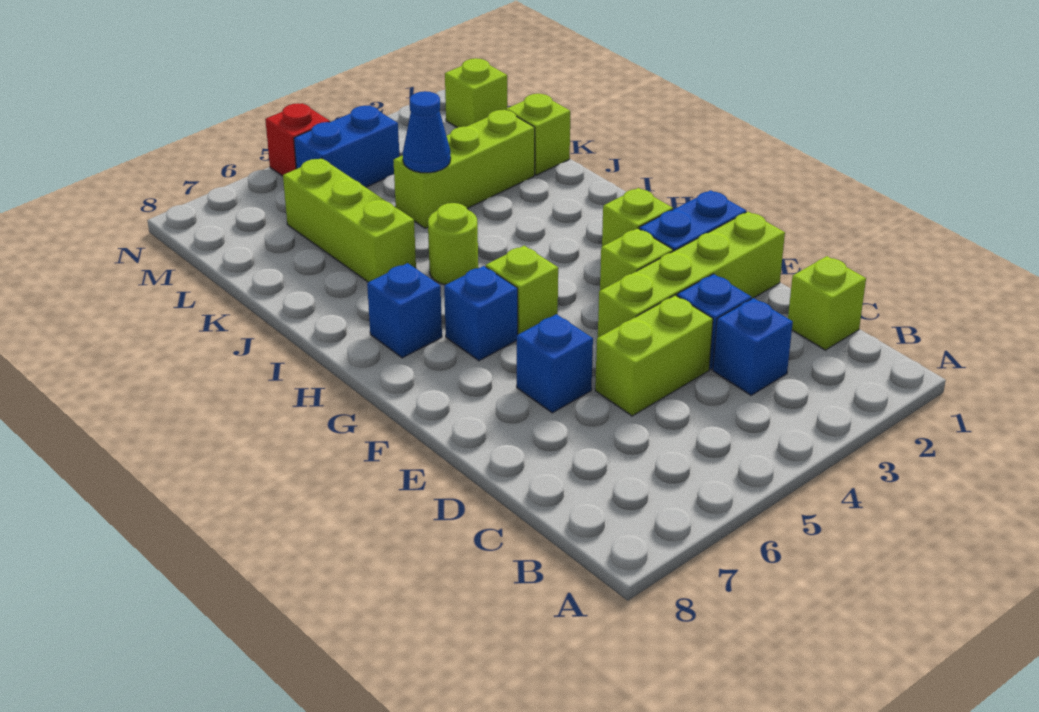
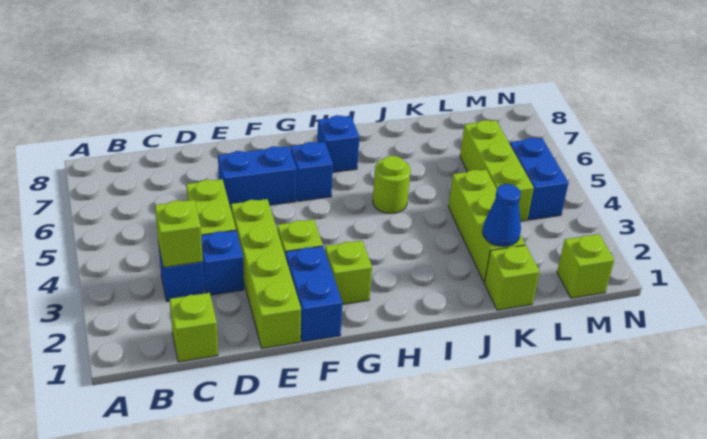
blue brick E6 level 1 -> blue brick E6:F6 level 1
lime brick G5 level 1 -> lime brick C3 level 2
lime brick J6:L6 level 1 -> lime brick L4:L6 level 1
blue cone K4 level 2 -> blue cone K2 level 2
red brick N5 level 1 -> none

